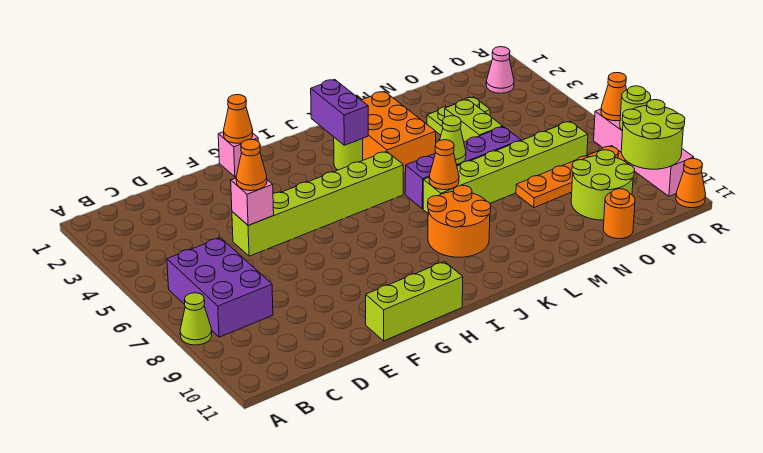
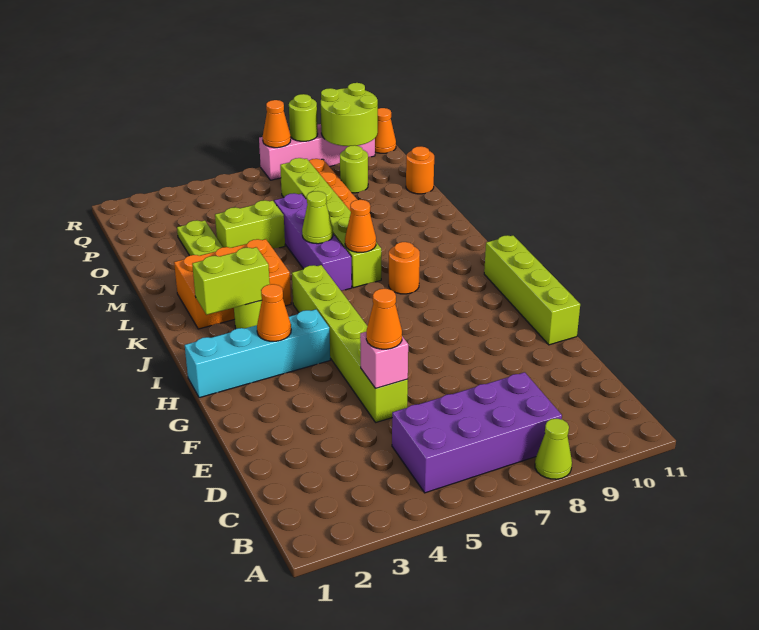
purple brick B6:C8 level 1 -> purple brick B5:C8 level 1
lime brick F11:H11 level 1 -> lime brick F11:I11 level 1
pink brick G1 level 1 -> none
orange cone G1 level 2 -> orange cone H3 level 2
none -> cyan brick H1:H4 level 1
purple brick J2:J3 level 2 -> lime brick J2:J3 level 2
orange round brick J8:K9 level 1 -> orange round brick J8 level 1
lime round brick O9:P10 level 1 -> lime round brick P9 level 1
pink cone Q2 level 1 -> none

